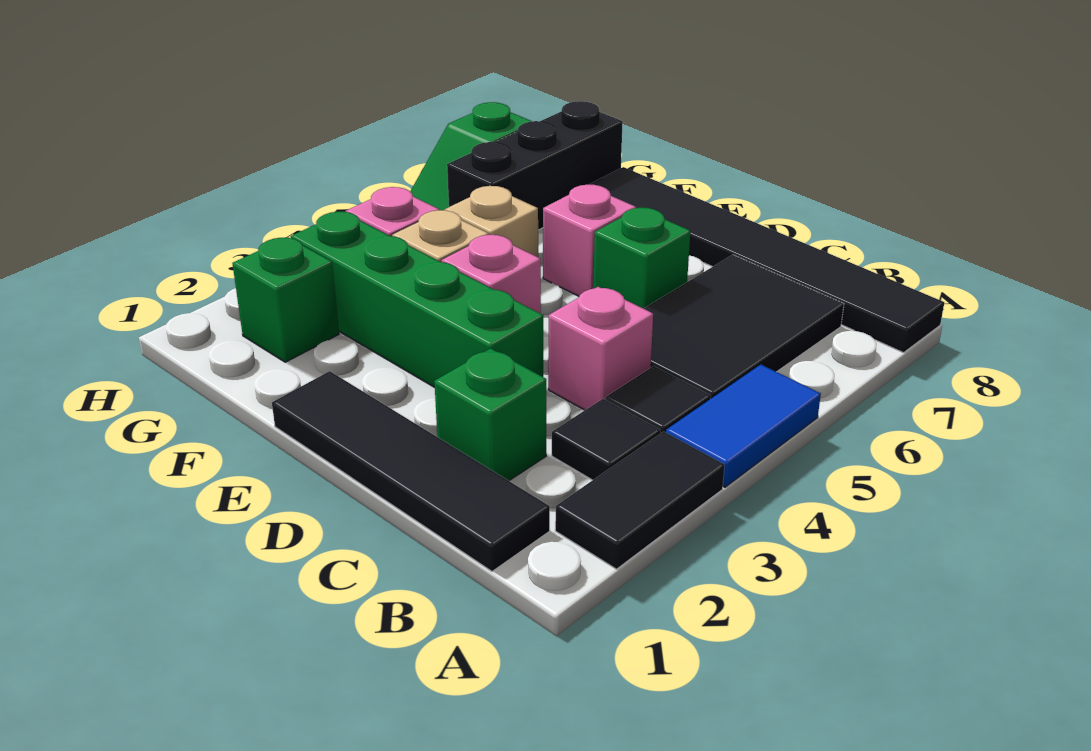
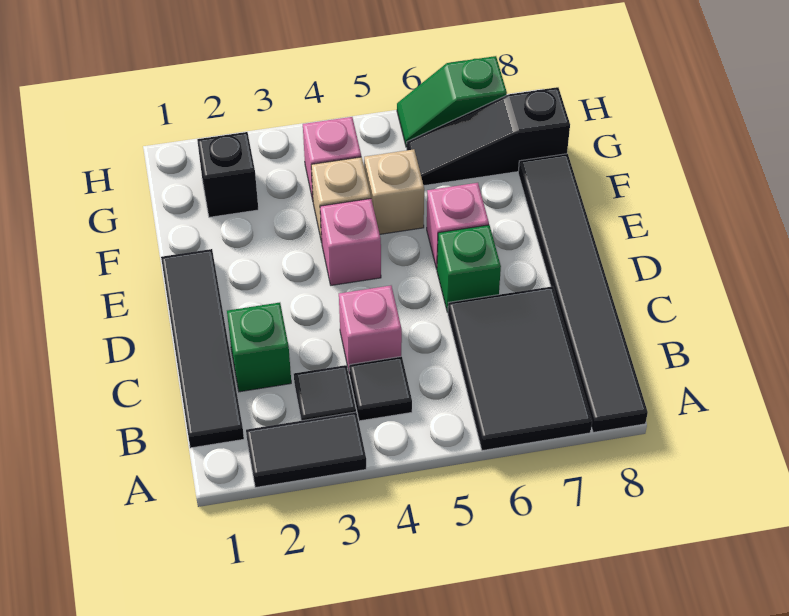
blue tile A4:A5 level 1 -> none
black tile B5:C7 level 1 -> black tile A6:C7 level 1
green brick D3:G3 level 1 -> none
green brick G2 level 1 -> black brick G2 level 1
black brick G6:G8 level 1 -> black slope G6:G8 level 1 top 8

